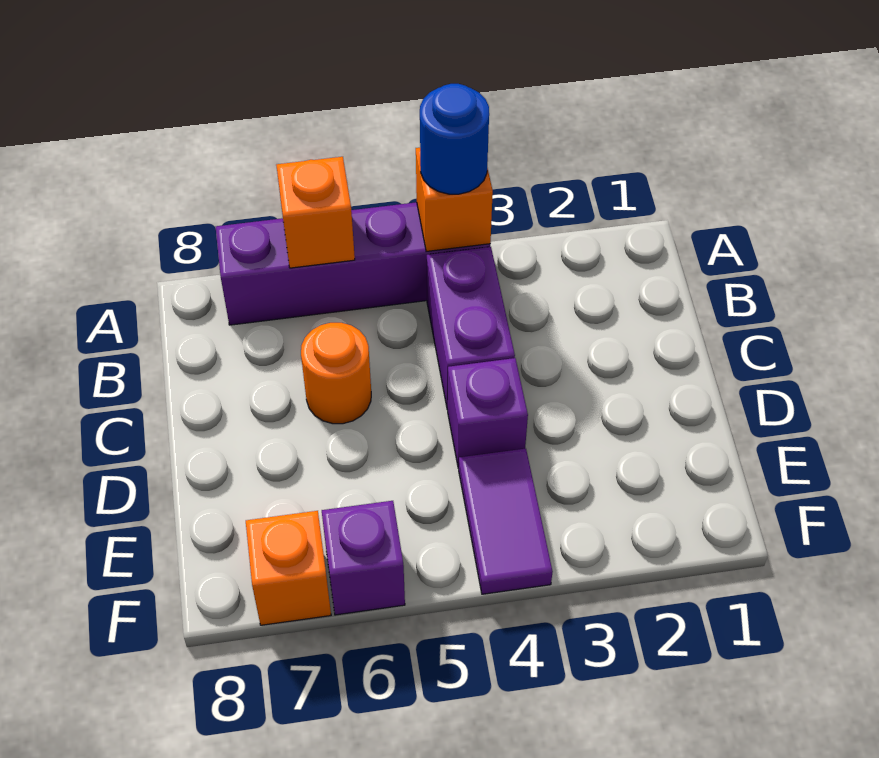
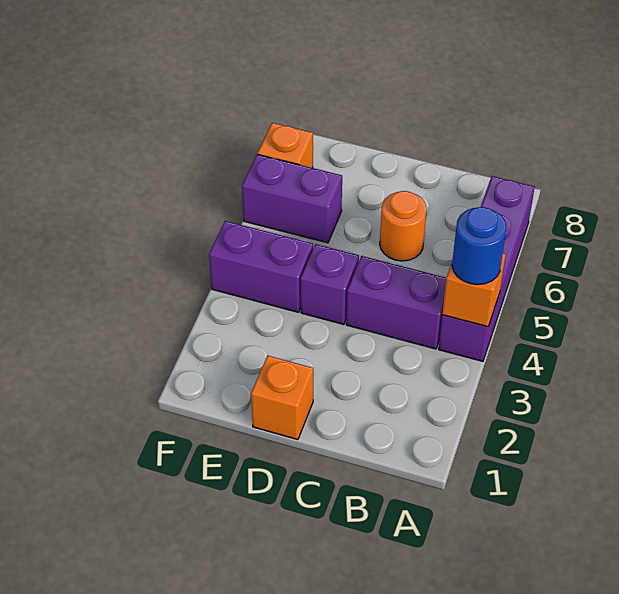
orange brick A6 level 2 -> orange brick D1 level 1
purple tile E4:F4 level 1 -> purple brick E4:F4 level 1
purple brick F6 level 1 -> purple brick E6:F6 level 1

